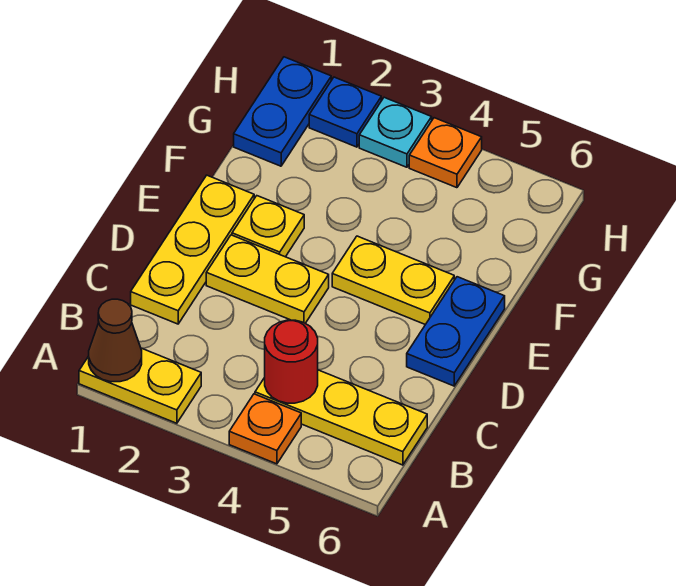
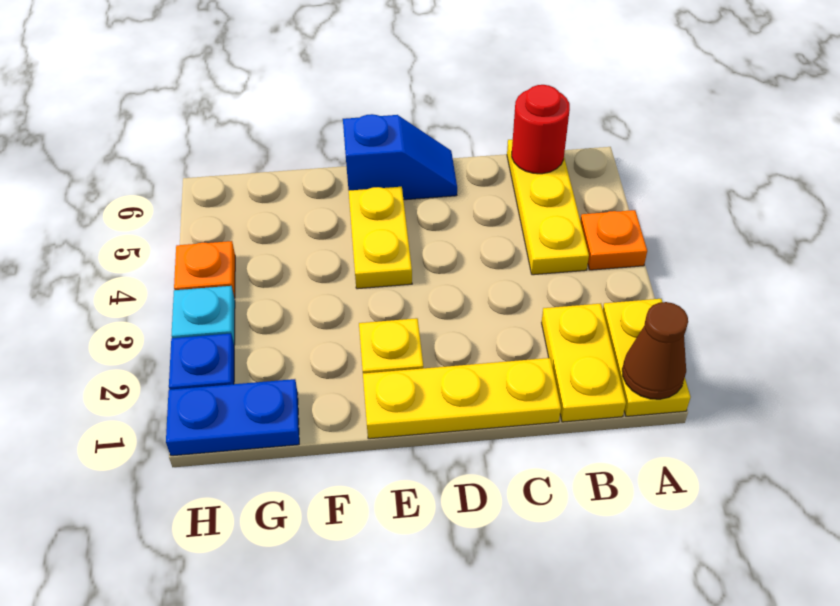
red round brick B4 level 2 -> red round brick B6 level 2
yellow plate D2:D3 level 1 -> yellow plate B1:B2 level 1
blue plate D6:E6 level 1 -> blue slope D6:E6 level 1 top E

